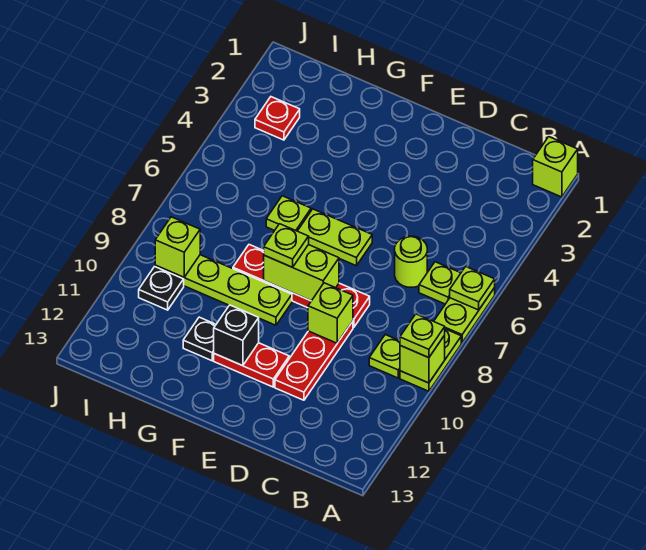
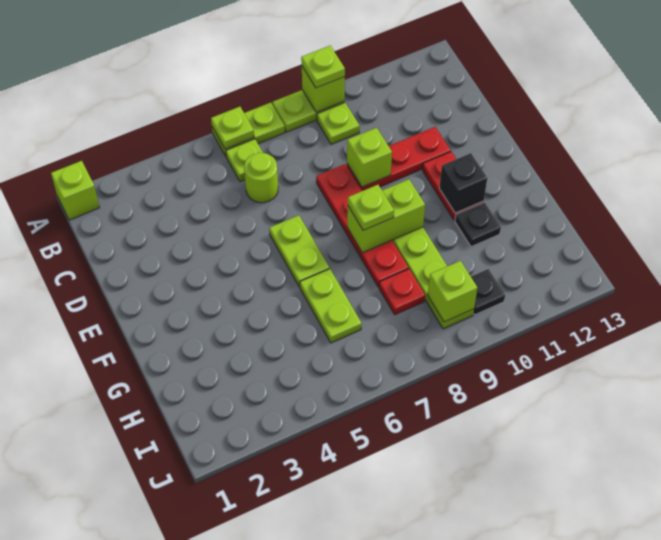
lime brick E8:F8 level 2 -> lime brick F8:F9 level 2
lime plate G6 level 1 -> lime plate G6:H6 level 1
red plate I3 level 1 -> red plate H8 level 1

